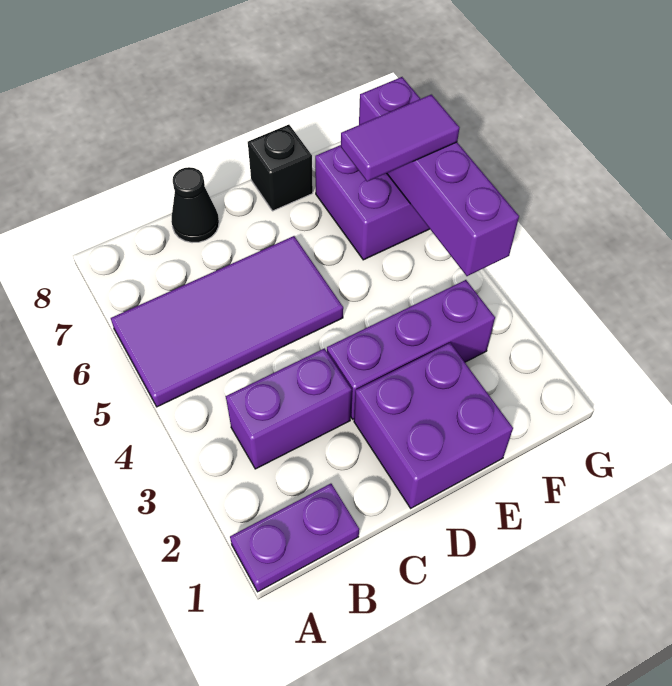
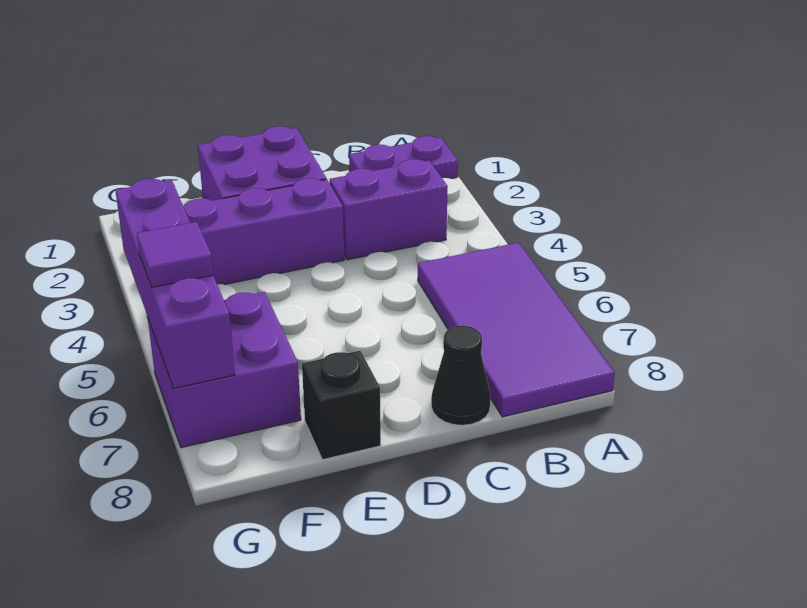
purple tile A5:D6 level 1 -> purple tile A5:B8 level 1
purple tile F6:G6 level 3 -> purple tile G6 level 3

